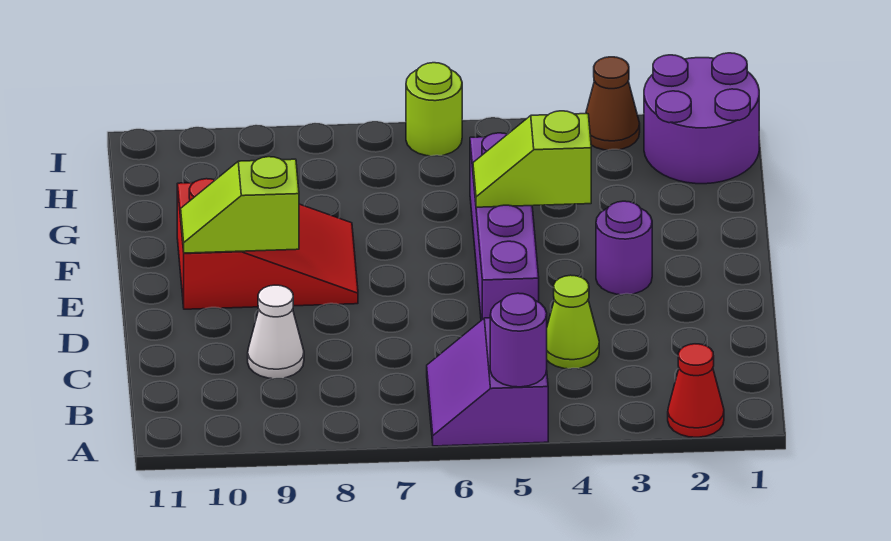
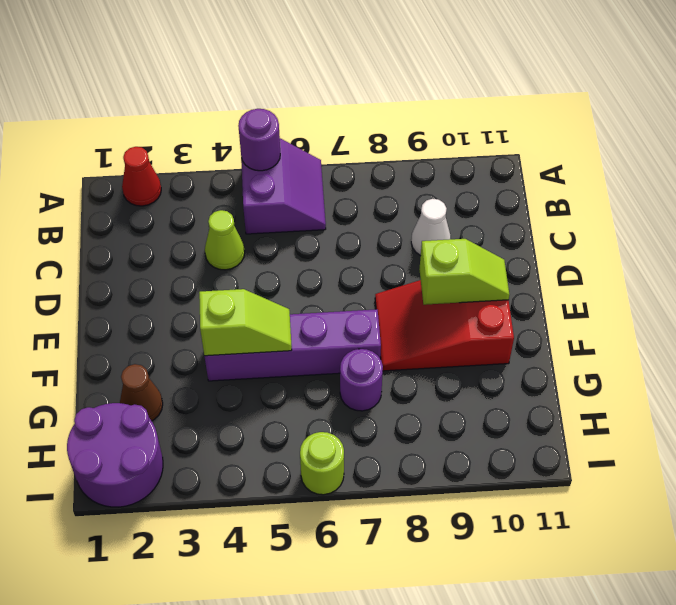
purple brick D5:G5 level 1 -> purple brick F4:F7 level 1
purple round brick E3 level 1 -> purple round brick G7 level 1
brown cone I3 level 1 -> brown cone G2 level 1

